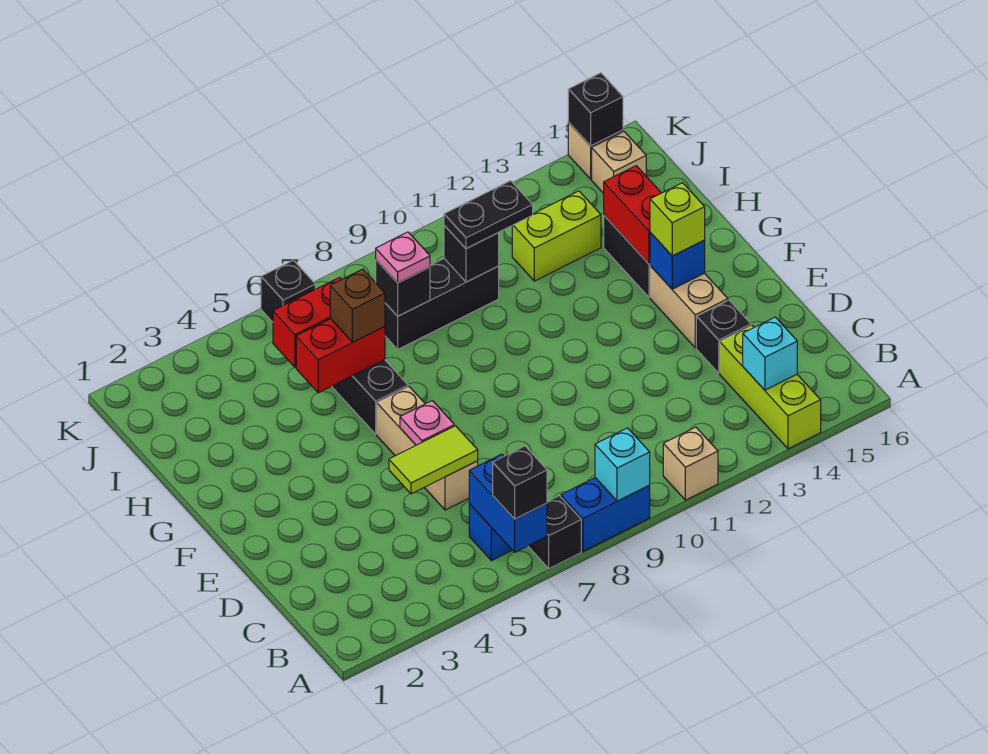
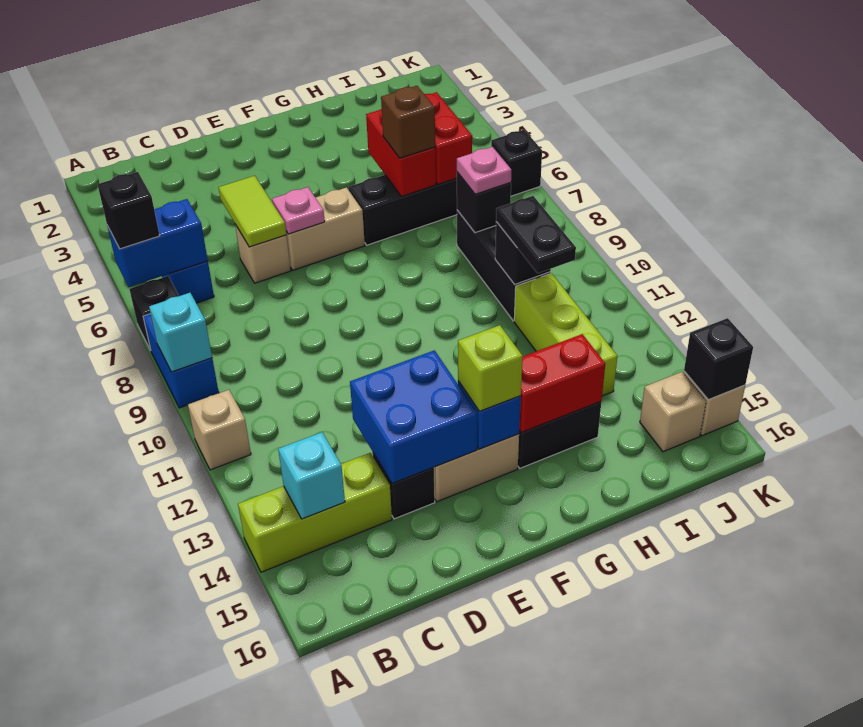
none -> blue brick D13:E14 level 2
lime brick I12:I13 level 1 -> lime brick I11:I13 level 1

